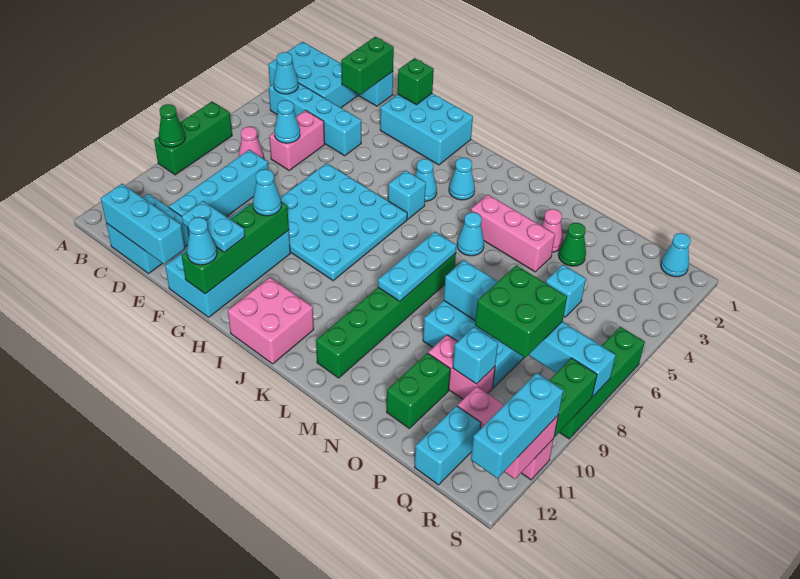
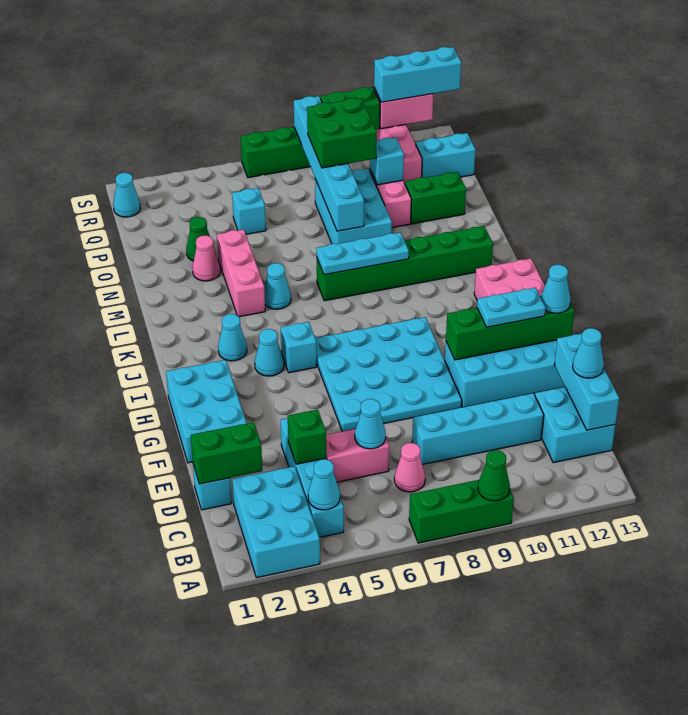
green brick F1 level 2 -> green brick D4 level 2
cyan plate F12:G12 level 3 -> cyan plate G11:G12 level 3
cyan cone G10 level 3 -> cyan cone D13 level 3

